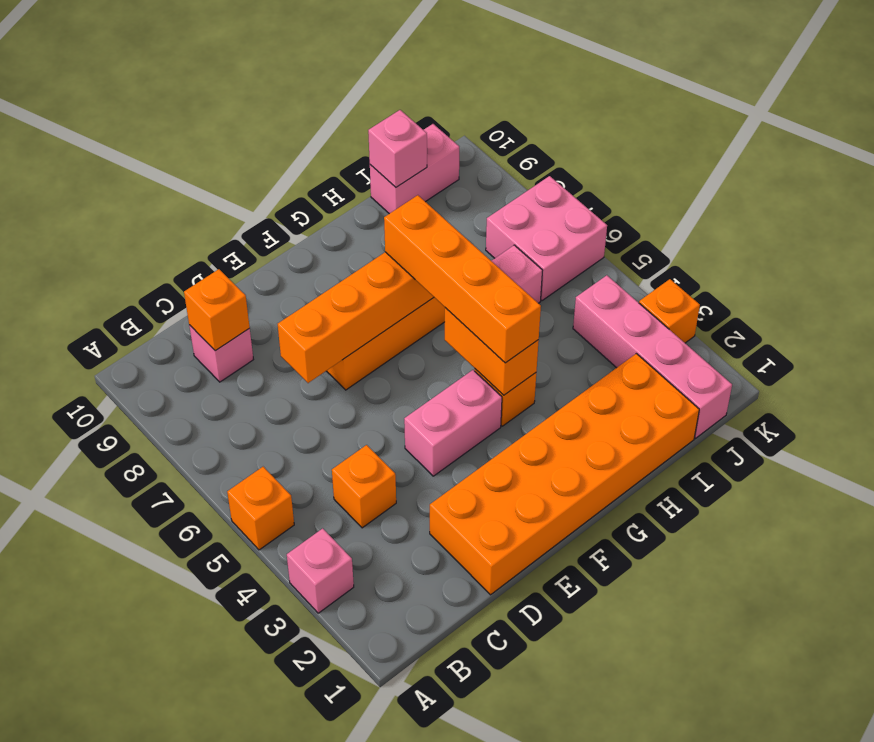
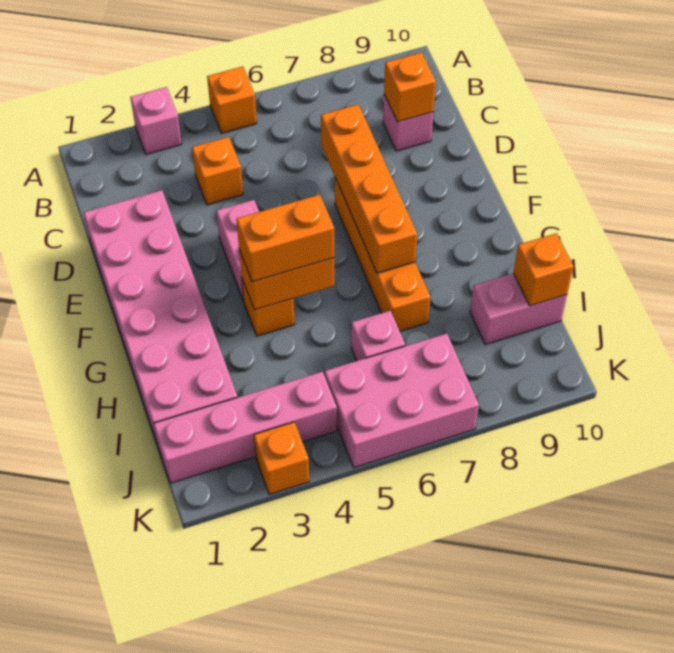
orange brick D1:I2 level 1 -> pink brick D1:I2 level 1
orange brick G4:G7 level 3 -> orange brick G4:G5 level 3
pink brick I10:J10 level 1 -> pink brick I9:I10 level 1
pink brick I10 level 2 -> orange brick I10 level 2
pink brick J6:K7 level 1 -> pink brick J5:K7 level 1

